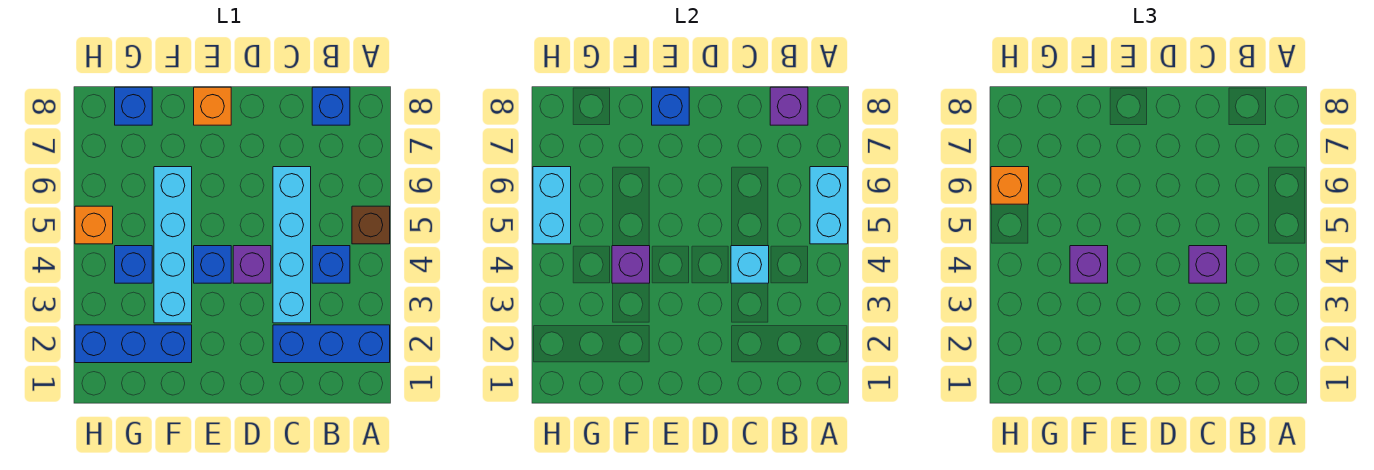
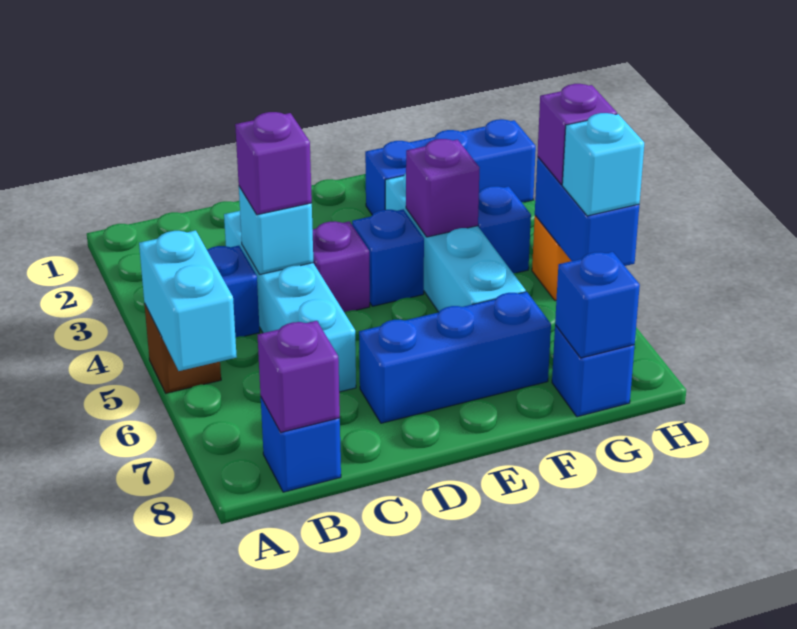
blue brick A2:C2 level 1 -> blue brick D7:F7 level 1
orange brick E8 level 1 -> none
blue brick E8 level 2 -> blue brick G8 level 2
purple brick F4 level 3 -> purple brick H5 level 3
cyan brick H5:H6 level 2 -> blue brick H5:H6 level 2
orange brick H6 level 3 -> cyan brick H6 level 3

